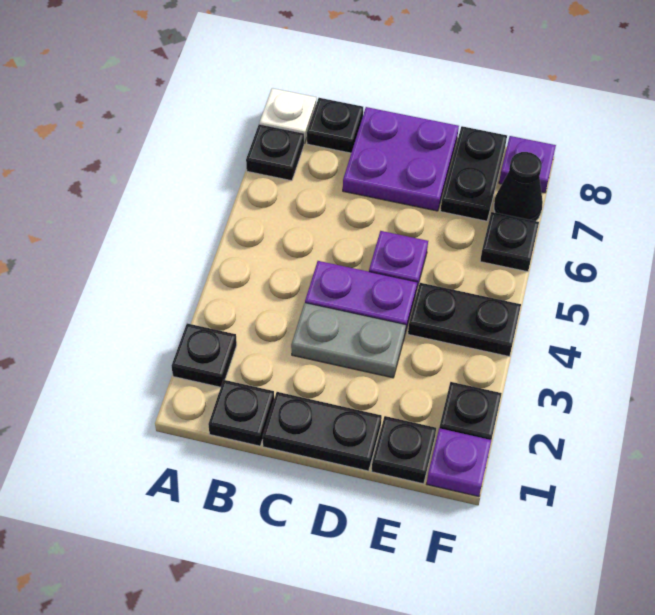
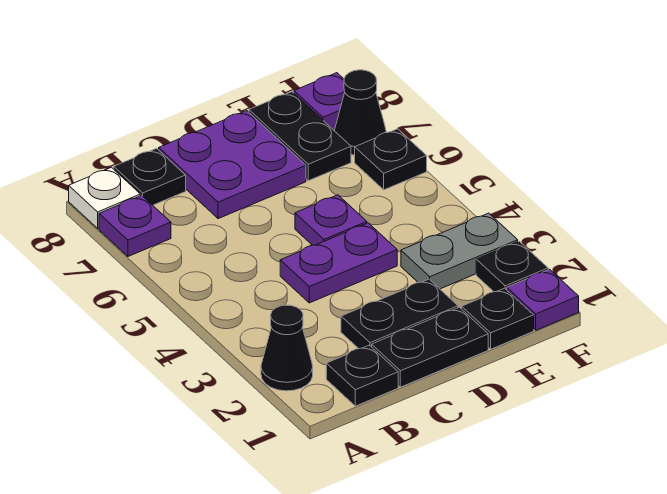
black plate A2 level 1 -> black cone A2 level 1
black plate A7 level 1 -> purple plate A7 level 1
grey plate C3:D3 level 1 -> grey plate E3:F3 level 1
black plate E4:F4 level 1 -> black plate C2:D2 level 1

